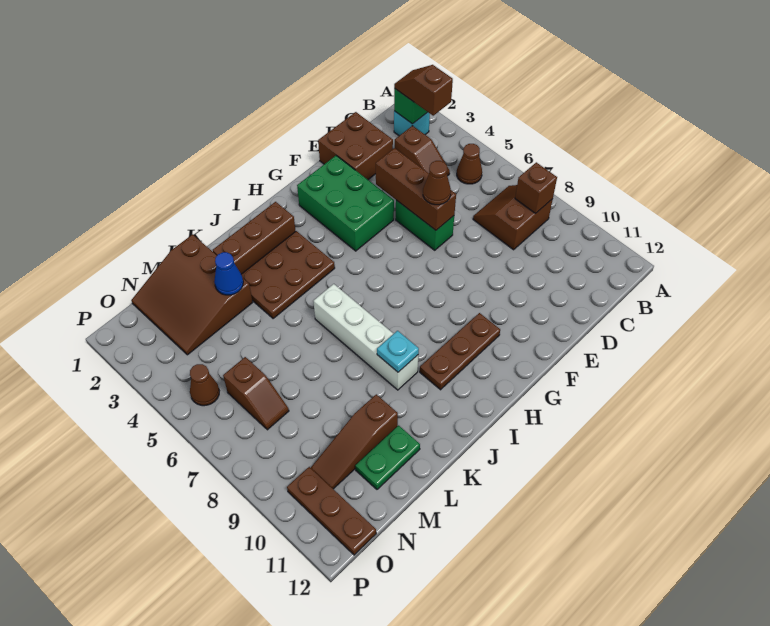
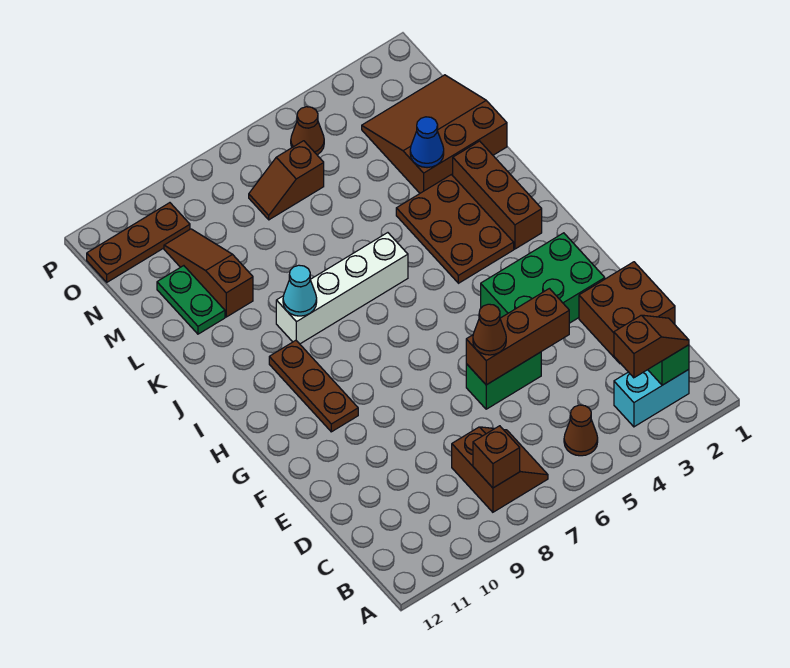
cyan brick B2 level 1 -> cyan brick B2:B3 level 1
brown slope C3:C4 level 1 top 3 -> none
cyan plate J9 level 2 -> cyan cone J9 level 2

